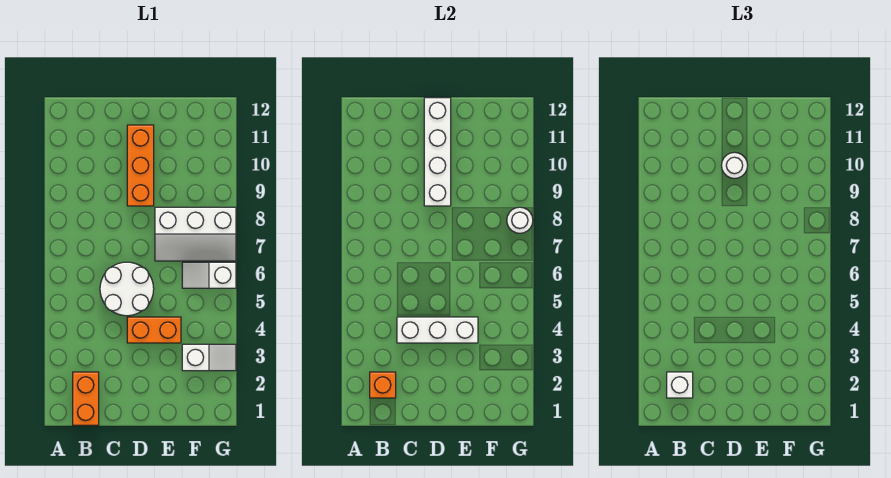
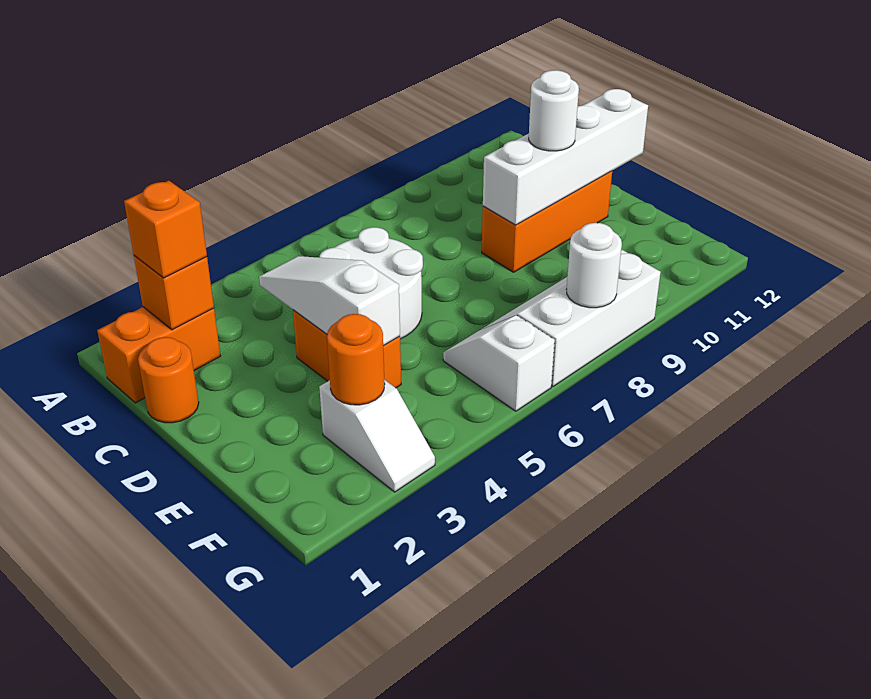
white brick B2 level 3 -> orange brick B2 level 3
none -> orange round brick C1 level 1
white brick C4:E4 level 2 -> white slope C4:E4 level 2 top E
white slope E7:G8 level 1 top 8 -> white slope F7:G9 level 1 top G
none -> orange round brick F3 level 2

